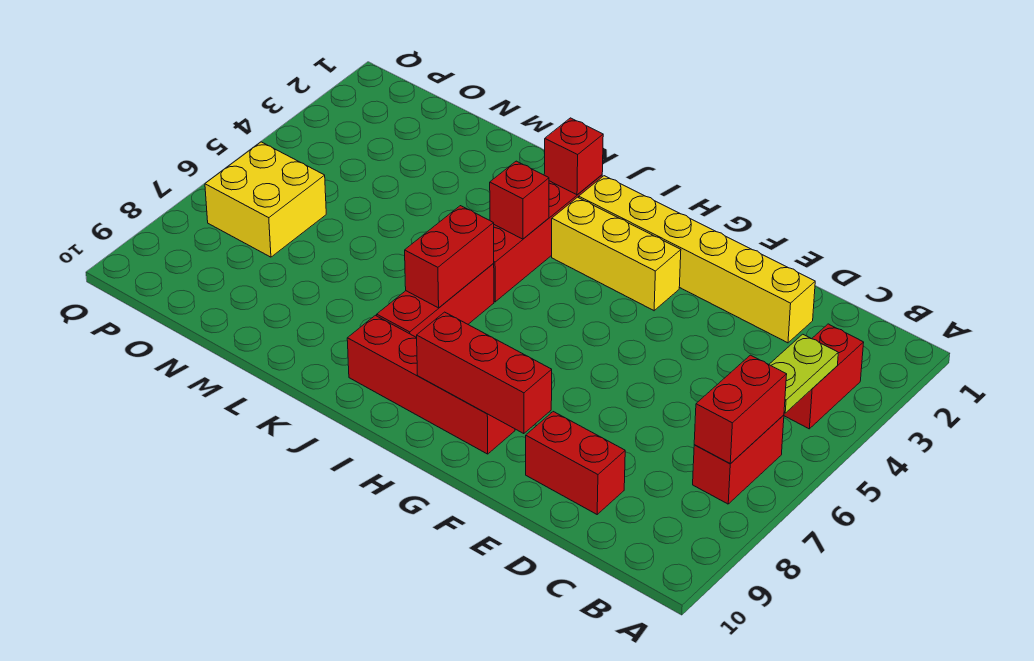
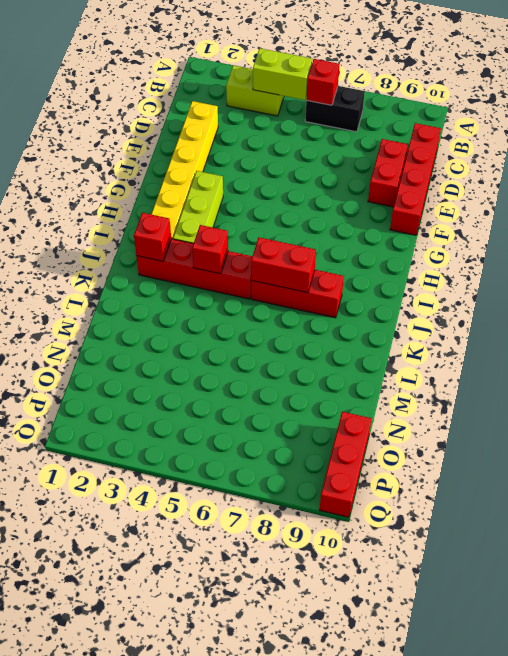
red brick B3:B4 level 1 -> lime brick B3:B4 level 1
lime plate B4:B5 level 2 -> lime brick B4:B5 level 2
red brick B6:B7 level 1 -> black brick B6:B7 level 1
red brick B6:B7 level 2 -> red brick B6 level 2
red brick F9:H9 level 2 -> red brick O10:Q10 level 1
yellow brick G3:I3 level 1 -> lime brick G3:I3 level 1
red brick G9:J9 level 1 -> red brick C10:F10 level 1
yellow brick O6:P7 level 1 -> none

